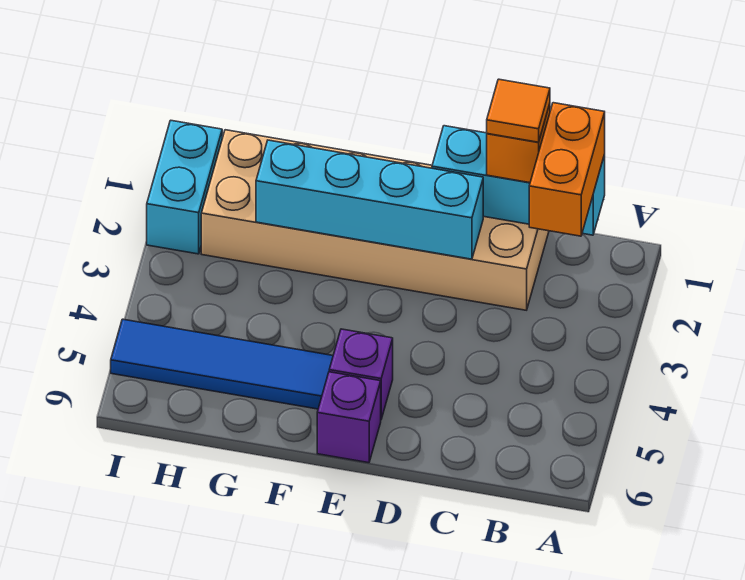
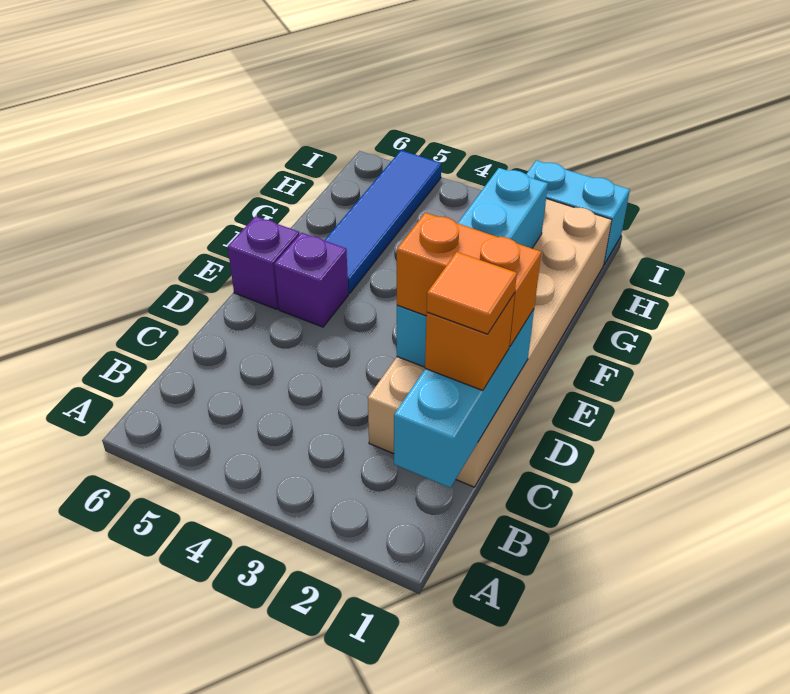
orange brick B1:B2 level 3 -> orange brick D1:D2 level 3

